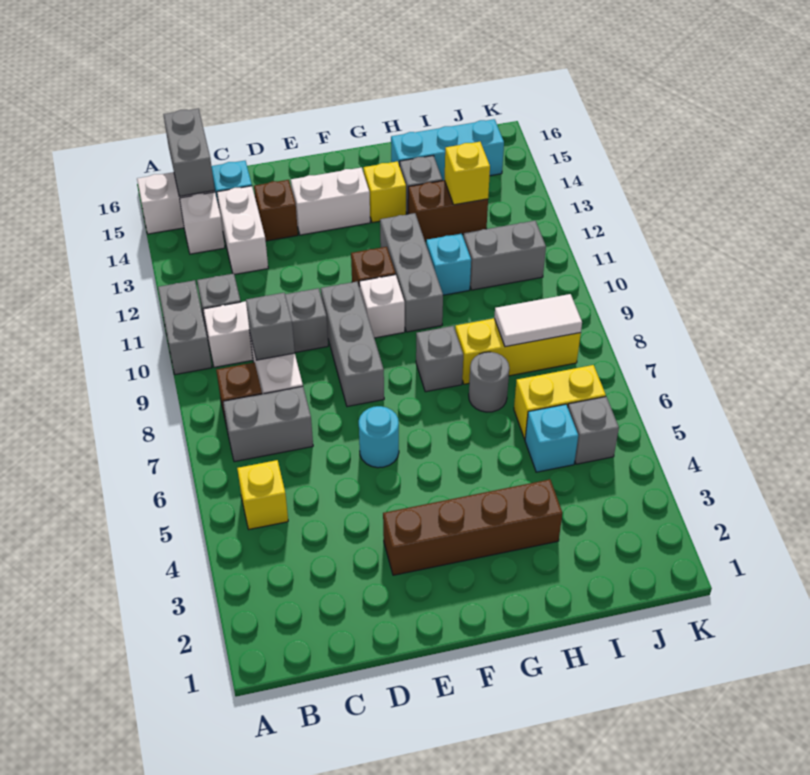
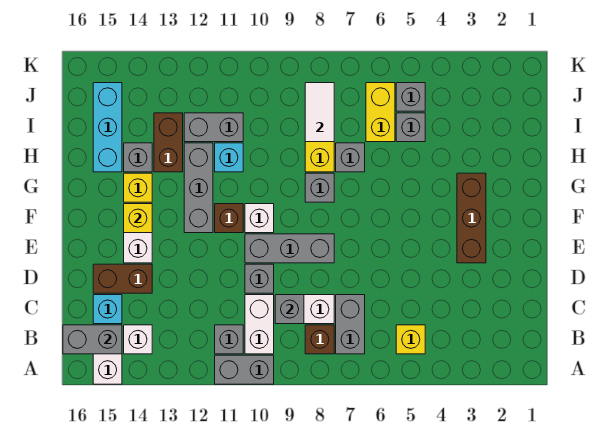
white brick C13:C14 level 1 -> none
brown brick D14 level 1 -> brown brick D14:D15 level 1
brown brick E3:H3 level 1 -> brown brick E3:G3 level 1
cyan round brick E6 level 1 -> none
grey brick G10:G12 level 1 -> grey brick F12:H12 level 1
grey round brick H7 level 1 -> grey brick H7 level 1
cyan brick I5 level 1 -> grey brick I5 level 1
grey brick I11:J11 level 1 -> grey brick I11:I12 level 1
yellow brick I13 level 2 -> yellow brick F14 level 2

